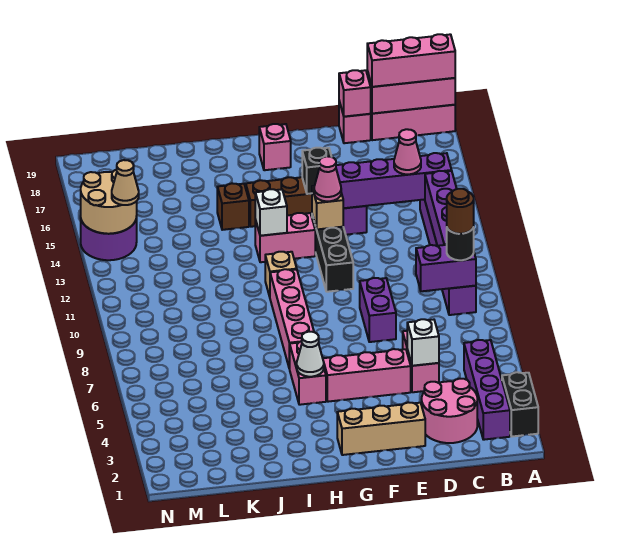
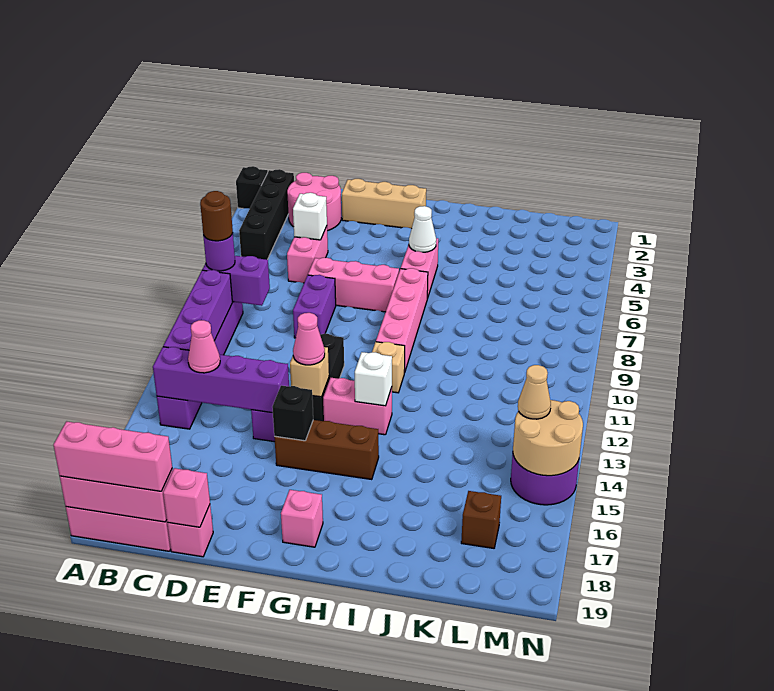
black brick A2:A3 level 1 -> black brick A2 level 1
purple brick B2:B5 level 1 -> black brick B2:B5 level 1
black round brick B9 level 3 -> purple round brick B9 level 3
pink brick E5:G5 level 1 -> pink brick E7:G7 level 1
brown brick I15 level 1 -> brown brick L17 level 1

